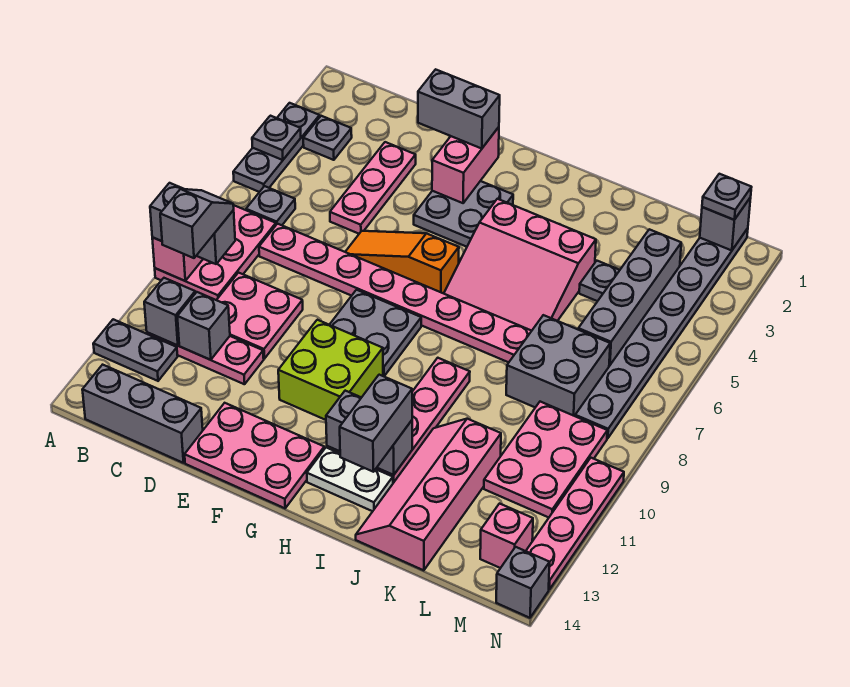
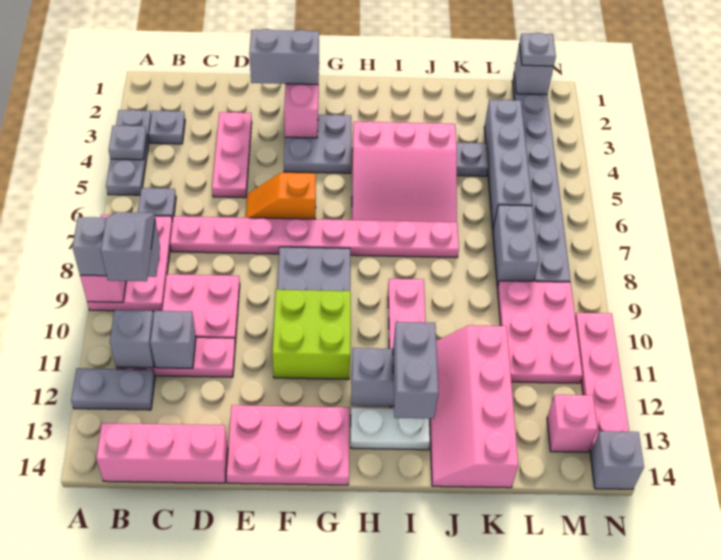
grey brick B14:D14 level 1 -> pink brick B14:D14 level 1
orange slope E6:G6 level 1 top G -> orange slope E6:F6 level 1 top F
grey brick K7:L8 level 1 -> grey brick L7:L8 level 1

